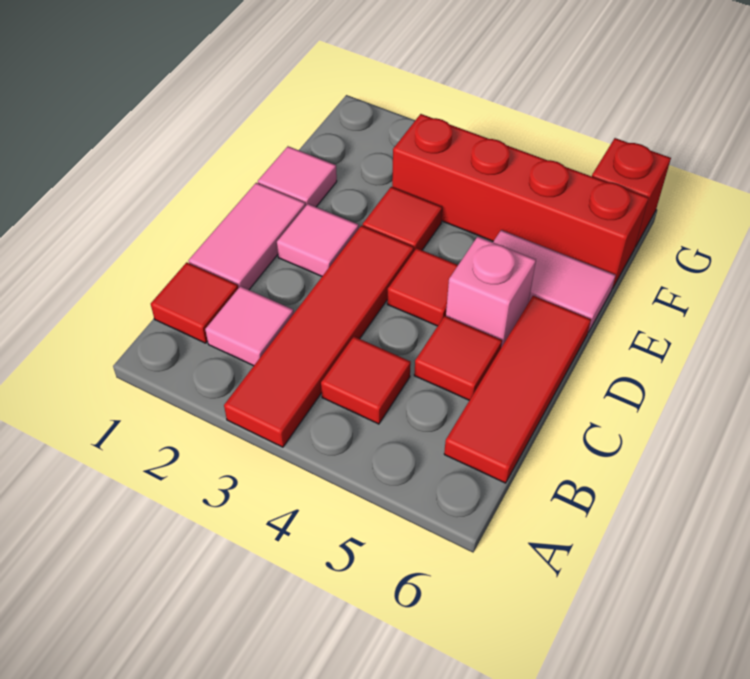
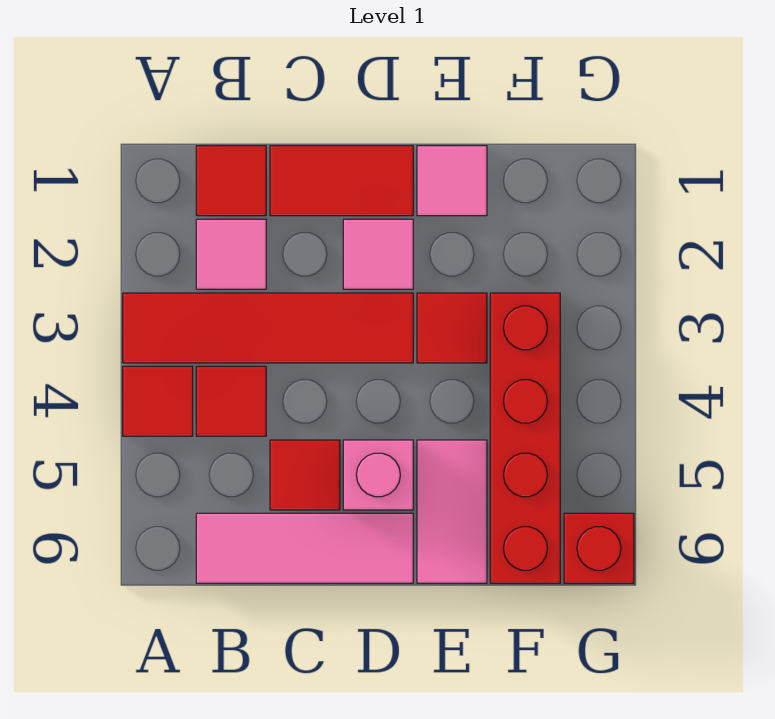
red tile B6:D6 level 1 -> pink tile B6:D6 level 1
pink tile C1:D1 level 1 -> red tile C1:D1 level 1
red tile D4 level 1 -> red tile A4 level 1

